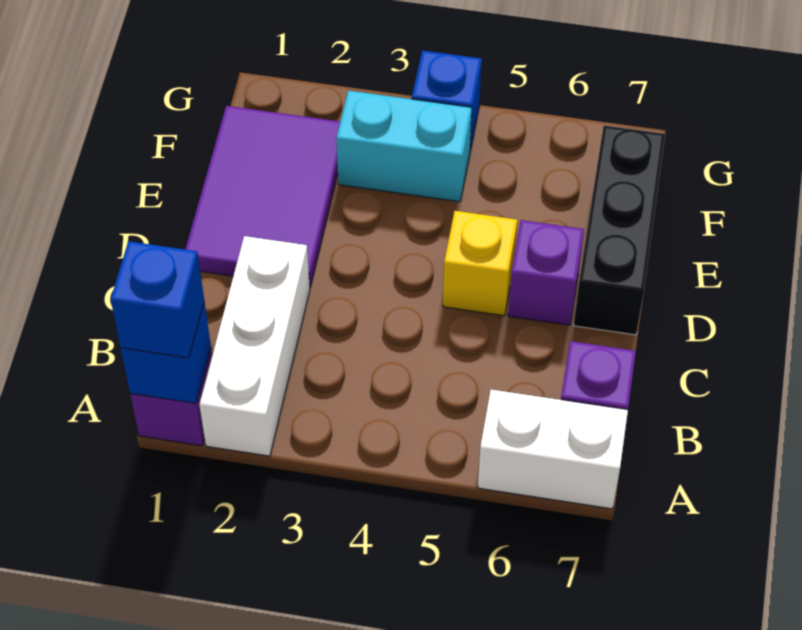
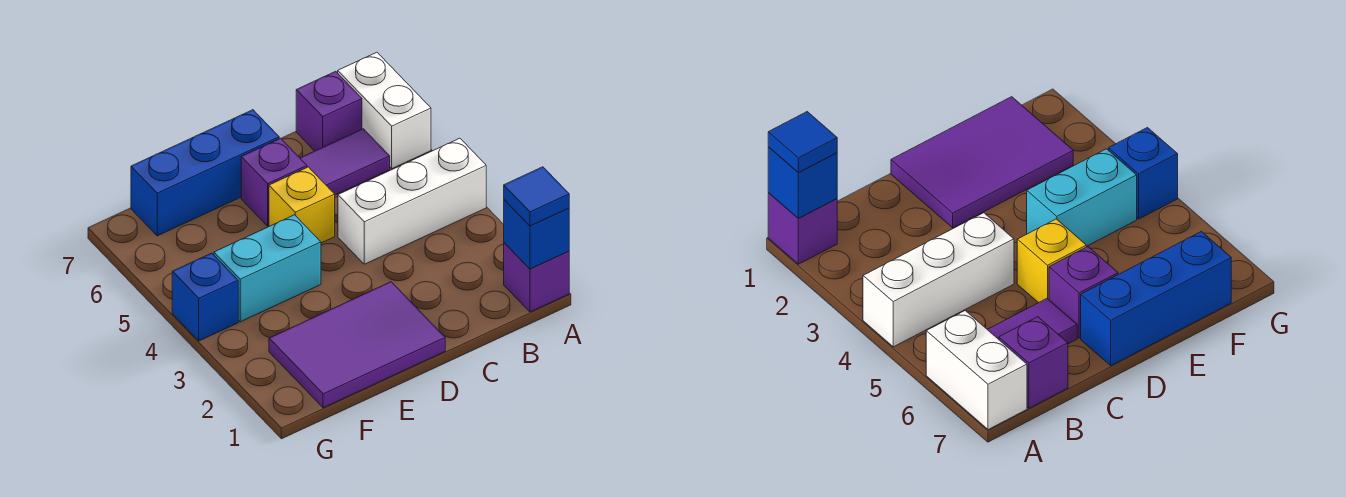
blue brick A1 level 3 -> blue tile A1 level 3
white brick A2:C2 level 1 -> white brick A4:C4 level 1
none -> purple tile B6:C6 level 1
black brick D7:F7 level 1 -> blue brick D7:F7 level 1
cyan brick F3:F4 level 1 -> cyan brick E4:F4 level 1

